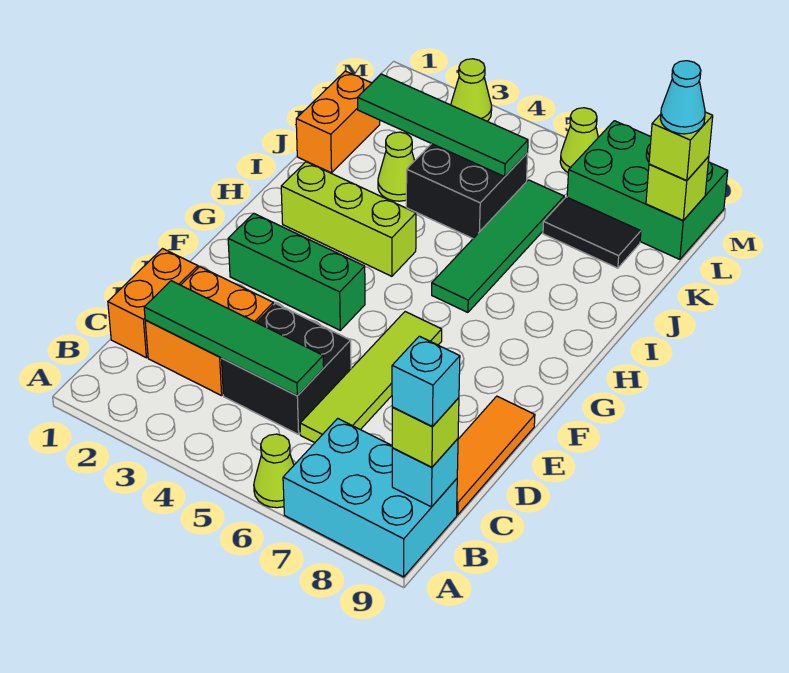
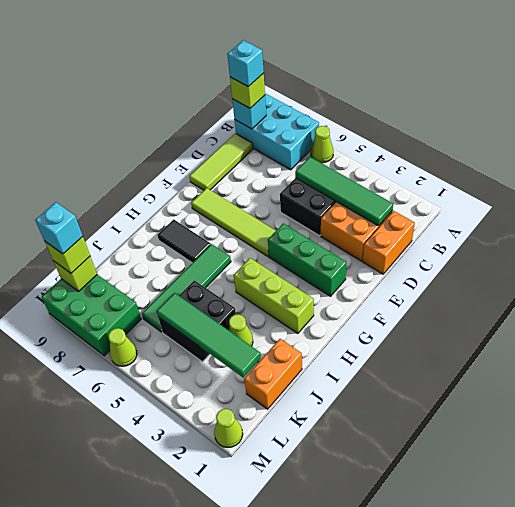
lime tile C6:F6 level 1 -> lime tile F5:F8 level 1
orange tile C9:E9 level 1 -> lime tile C9:E9 level 1
black tile K7:K8 level 1 -> black tile H7:H8 level 1
cyan cone L9 level 4 -> cyan brick L9 level 4
lime cone M3 level 1 -> lime cone M1 level 1

